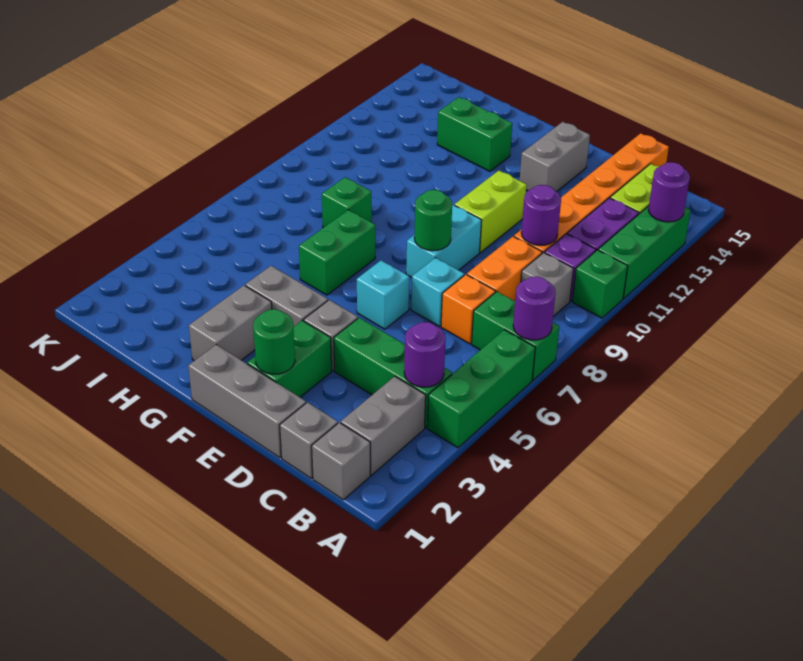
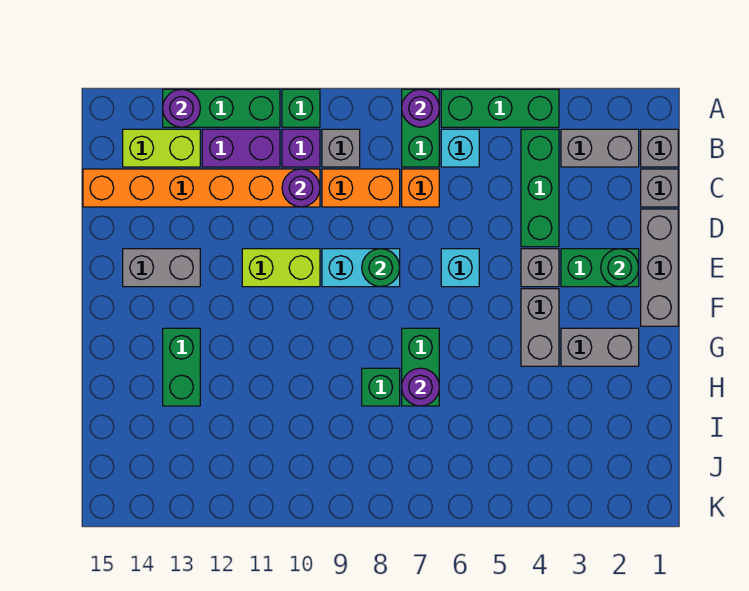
purple round brick B4 level 2 -> purple round brick H7 level 2
cyan brick D7 level 1 -> cyan brick B6 level 1
green brick G6:G7 level 1 -> green brick G7:H7 level 1

